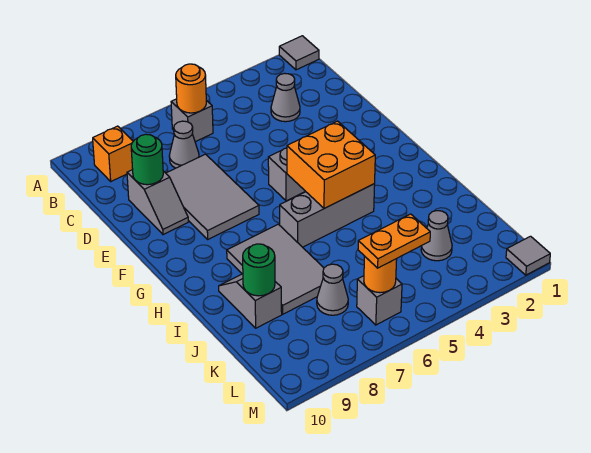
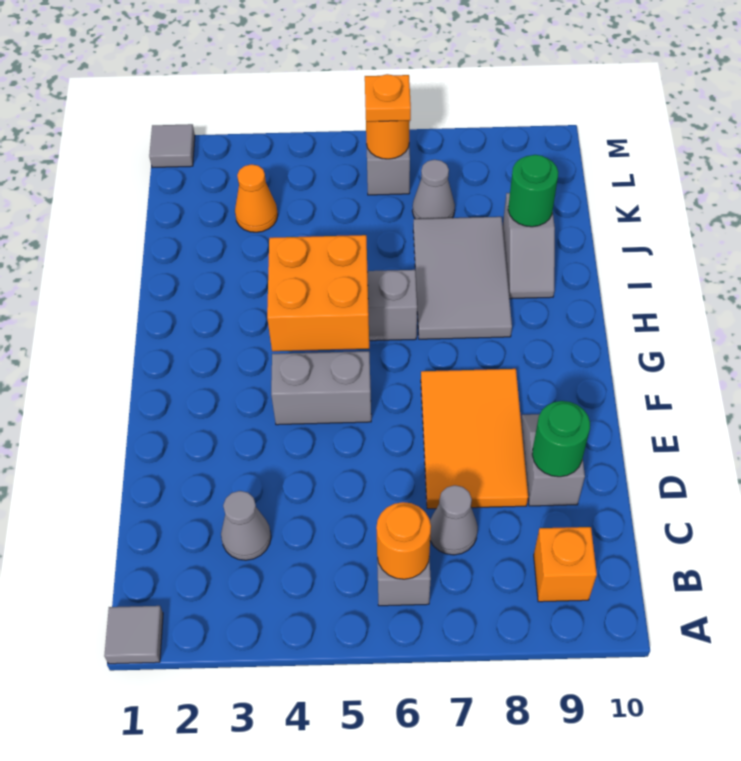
grey tile D7:F8 level 1 -> orange tile D7:F8 level 1
grey cone K3 level 1 -> orange cone K3 level 1
orange plate L5:L6 level 3 -> orange plate L6 level 3

